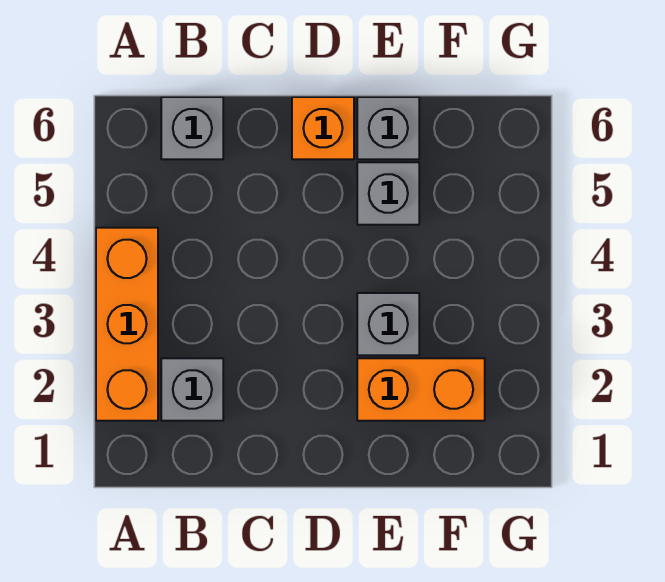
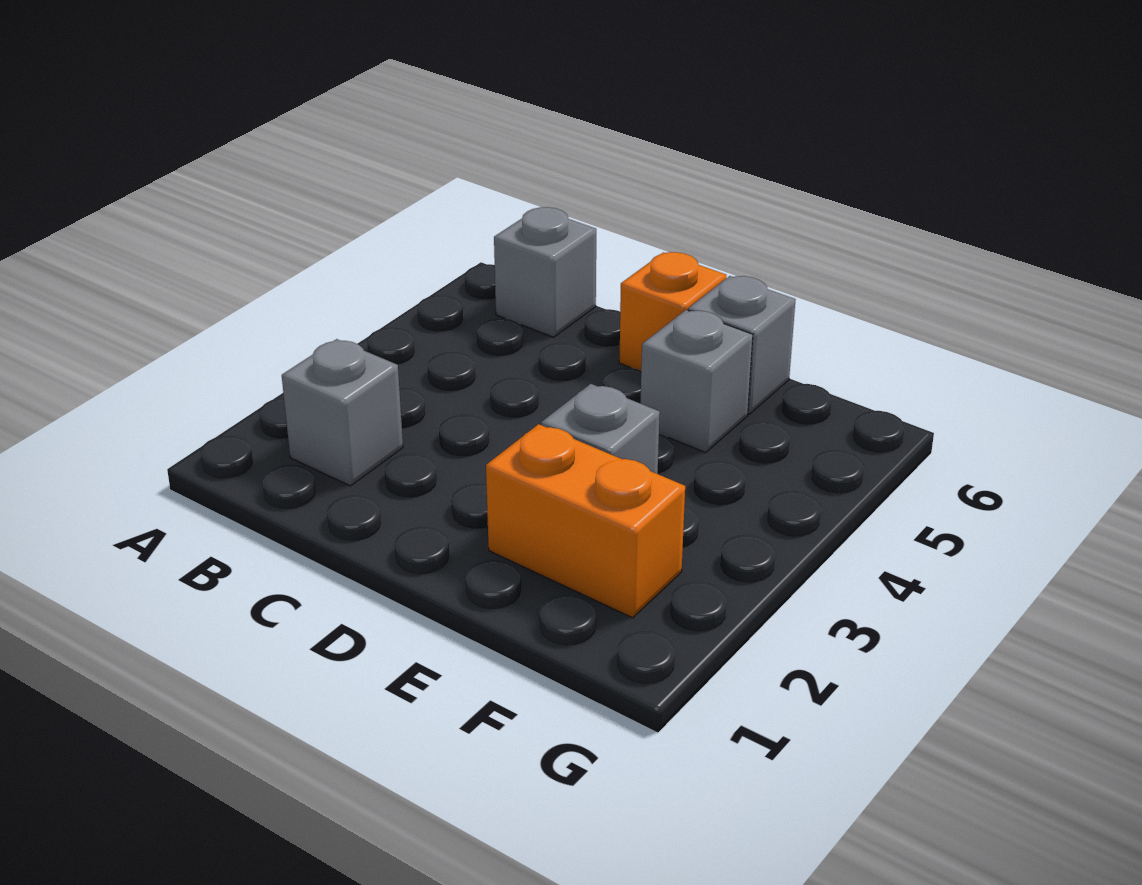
orange brick A2:A4 level 1 -> none

